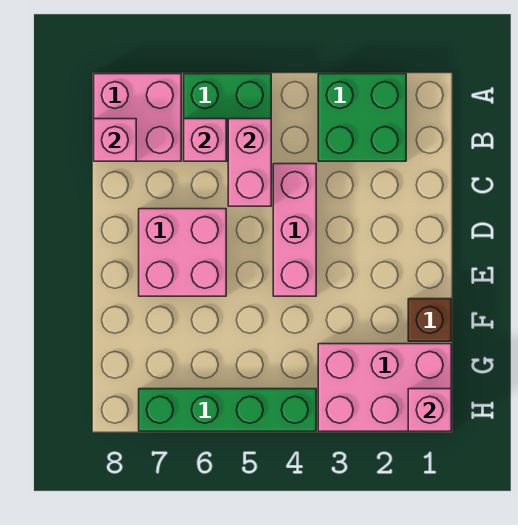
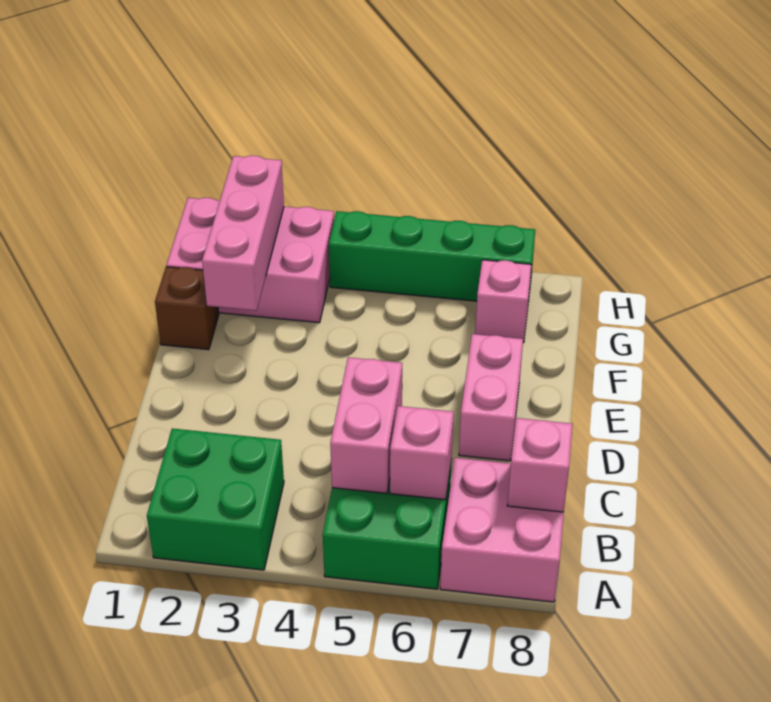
pink brick C4:E4 level 1 -> pink brick F2:H2 level 2
pink brick D6:E7 level 1 -> pink brick D7:E7 level 1
pink brick H1 level 2 -> pink brick G7 level 1

